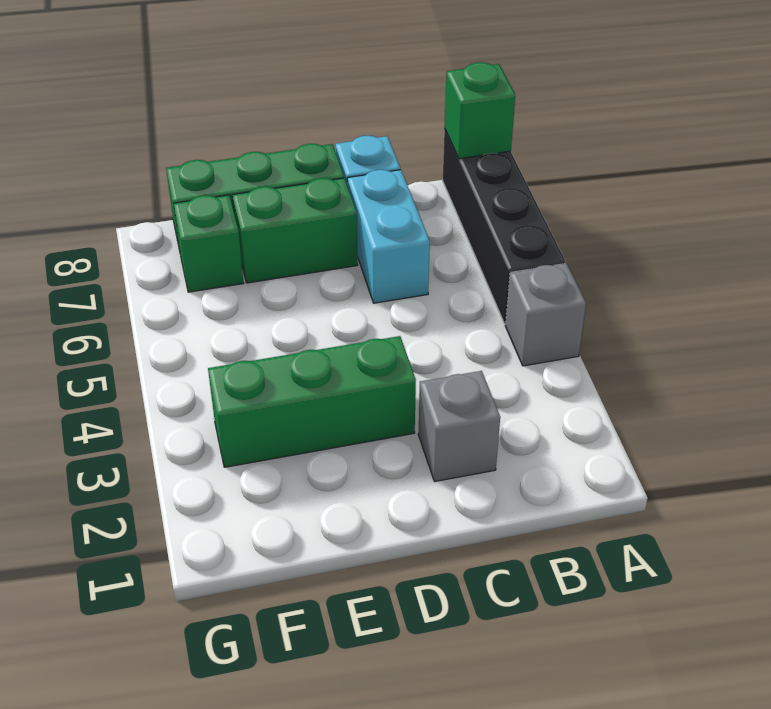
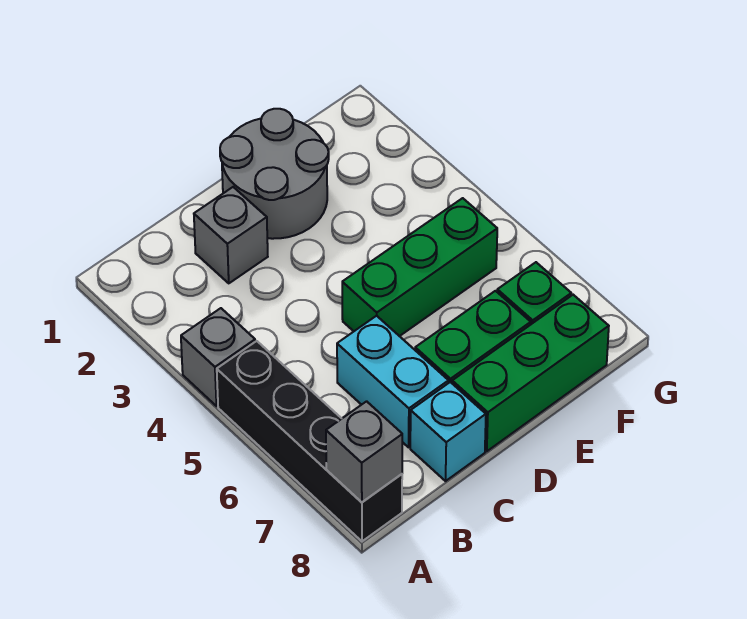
green brick A8 level 2 -> grey brick A8 level 2
none -> grey round brick D1:E2 level 1
green brick D3:F3 level 1 -> green brick D5:F5 level 1

